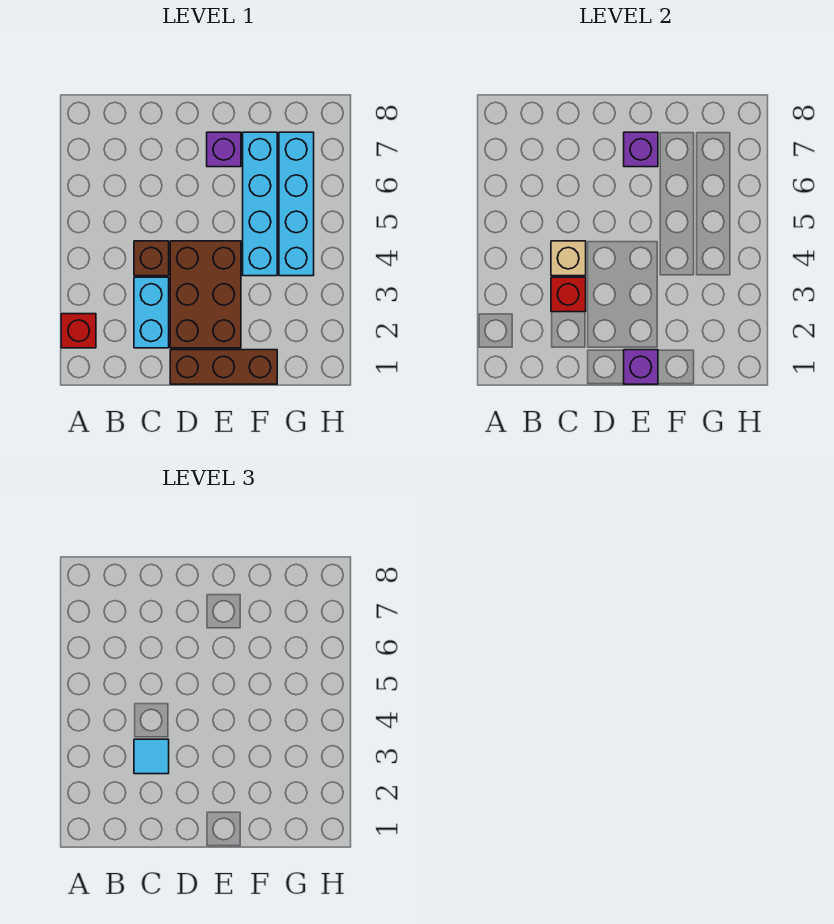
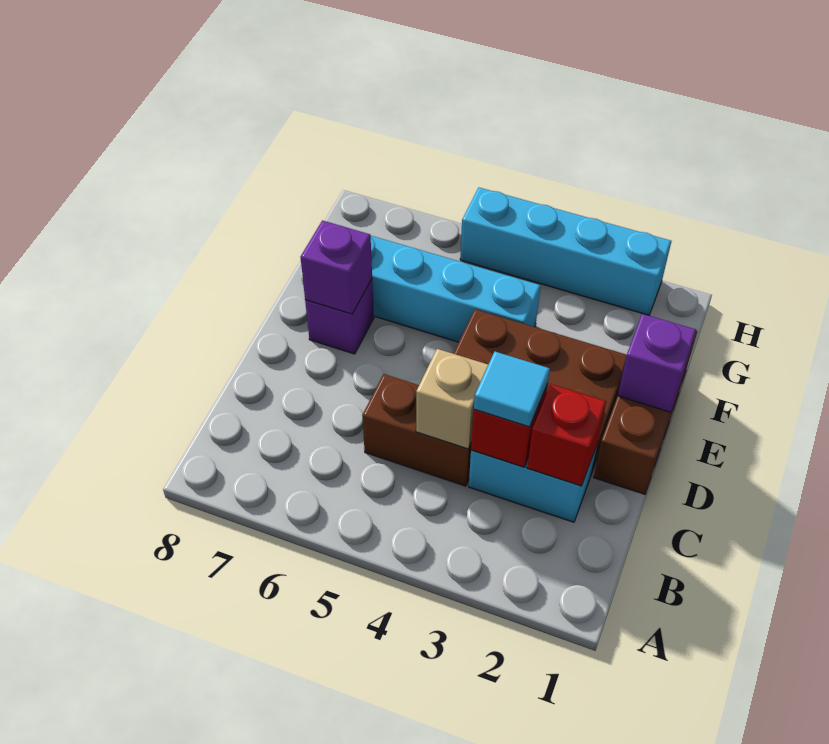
red brick A2 level 1 -> red brick C2 level 2
brown brick C4 level 1 -> brown brick C4:C5 level 1
cyan brick G4:G7 level 1 -> cyan brick H2:H5 level 1

